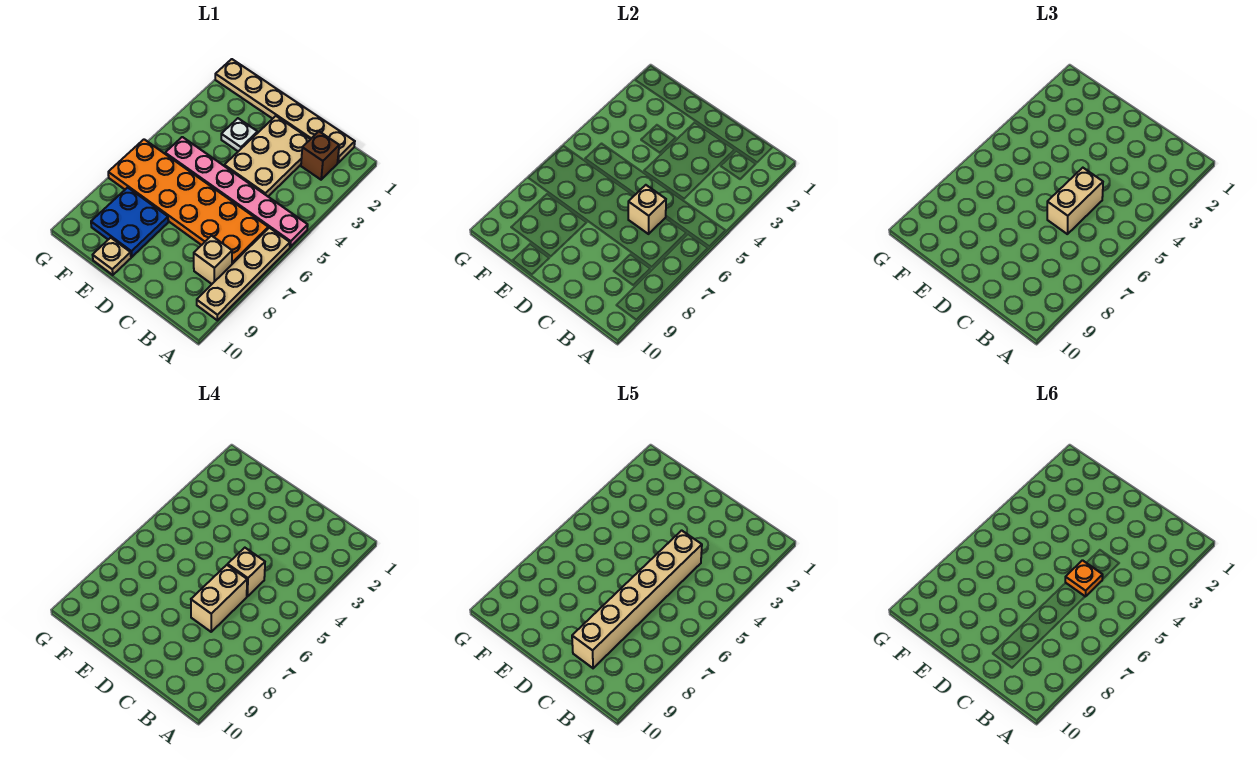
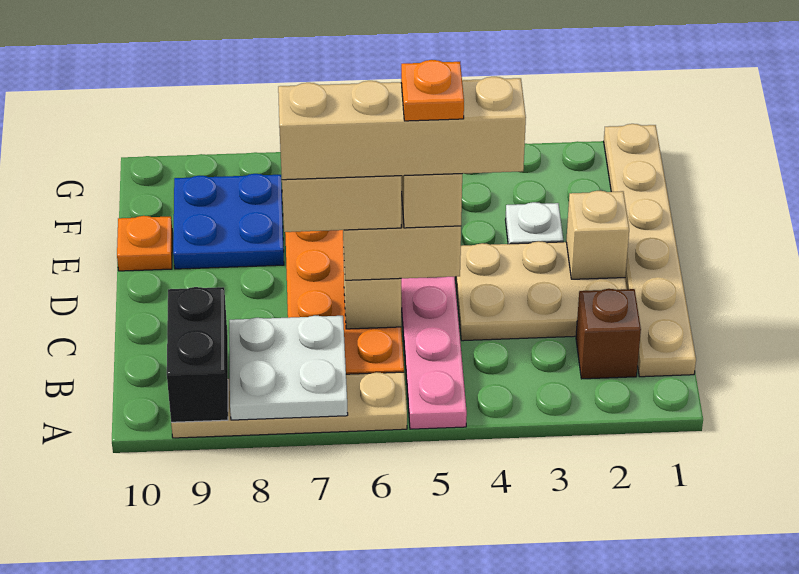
none -> white plate A7:B8 level 2
none -> black brick A9:B9 level 2
tan brick B8 level 1 -> tan brick D2 level 2
tan brick C4:C9 level 5 -> tan brick C4:C7 level 5
tan plate E10 level 1 -> orange plate E10 level 1

